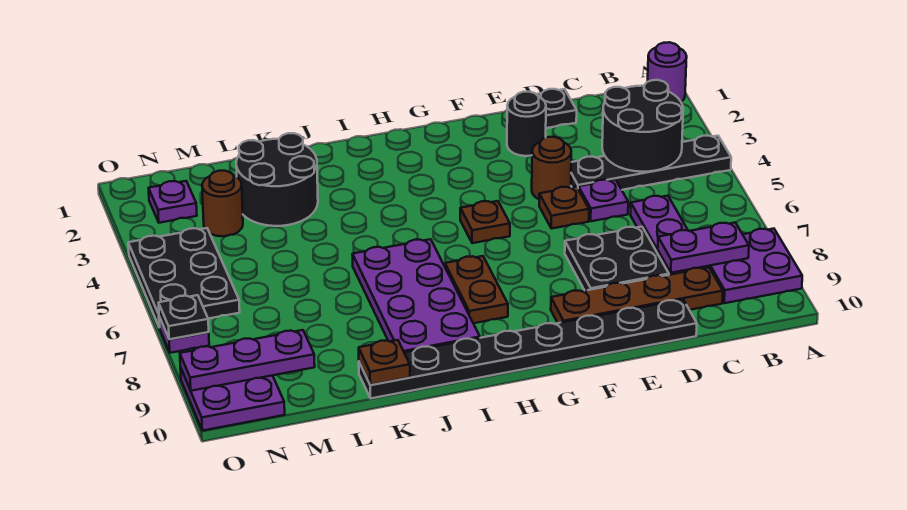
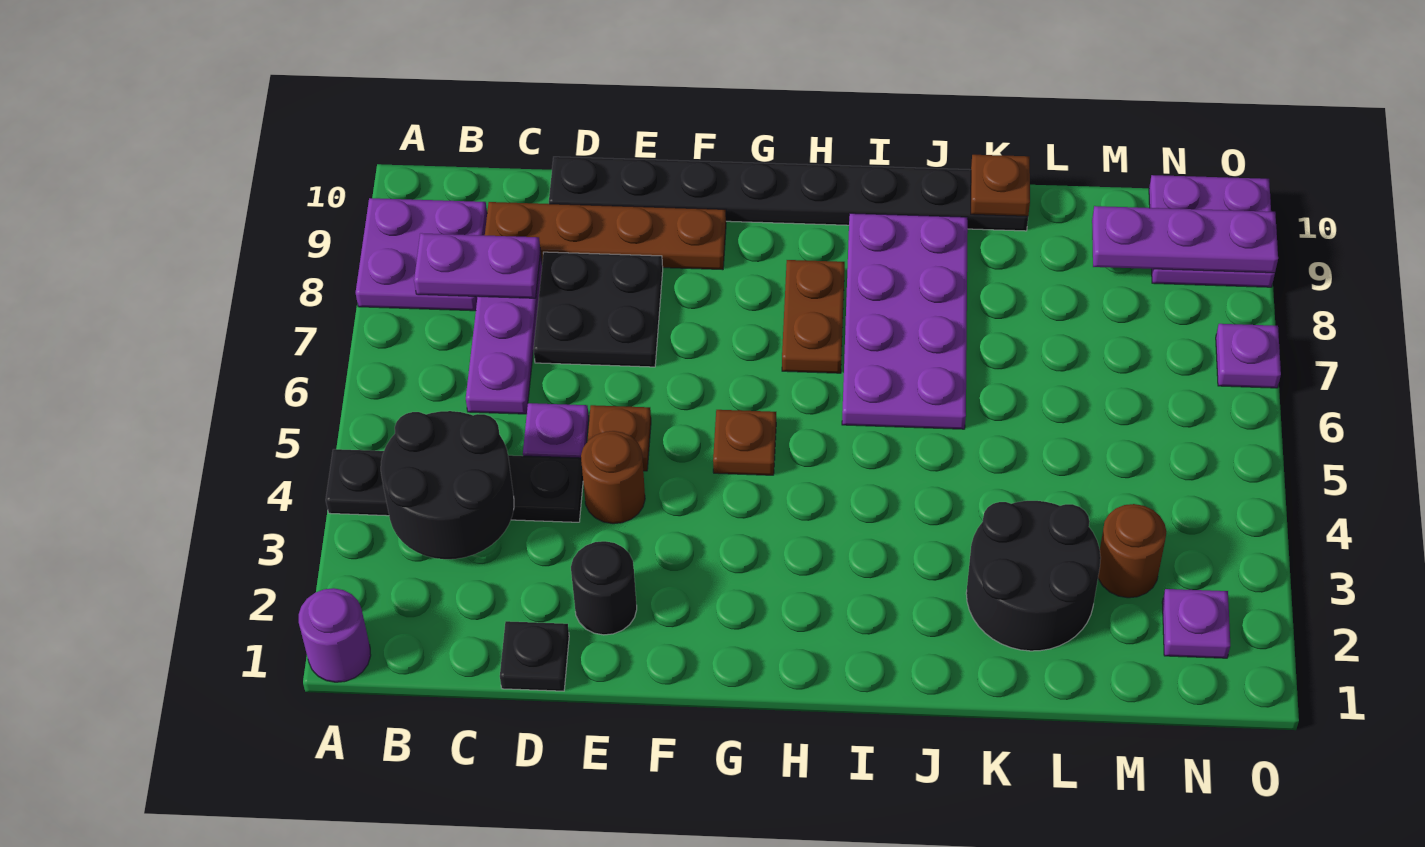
black plate N4:O6 level 1 -> none
black plate O7 level 2 -> none

